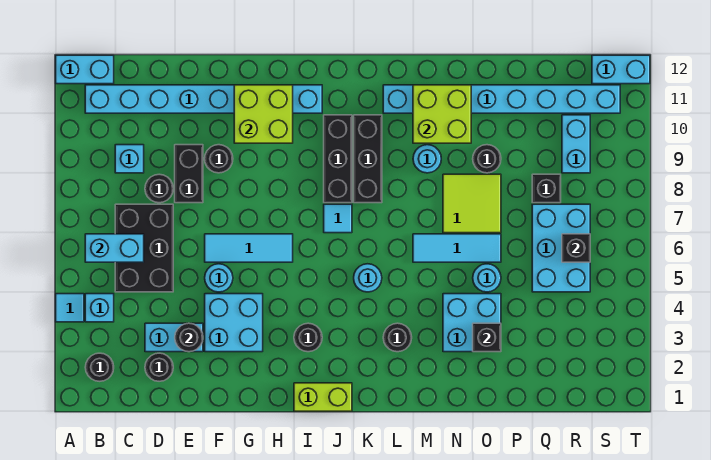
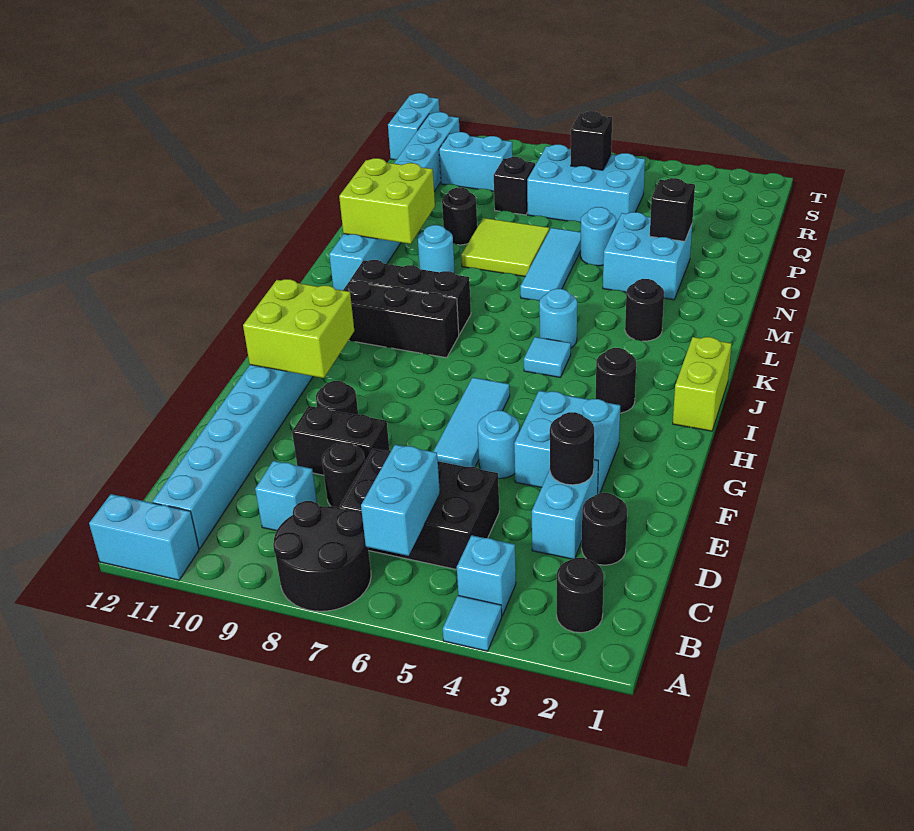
none -> black round brick A7:B8 level 1
cyan brick A12:B12 level 1 -> cyan brick A11:A12 level 1
cyan tile J7 level 1 -> cyan tile J5 level 1

